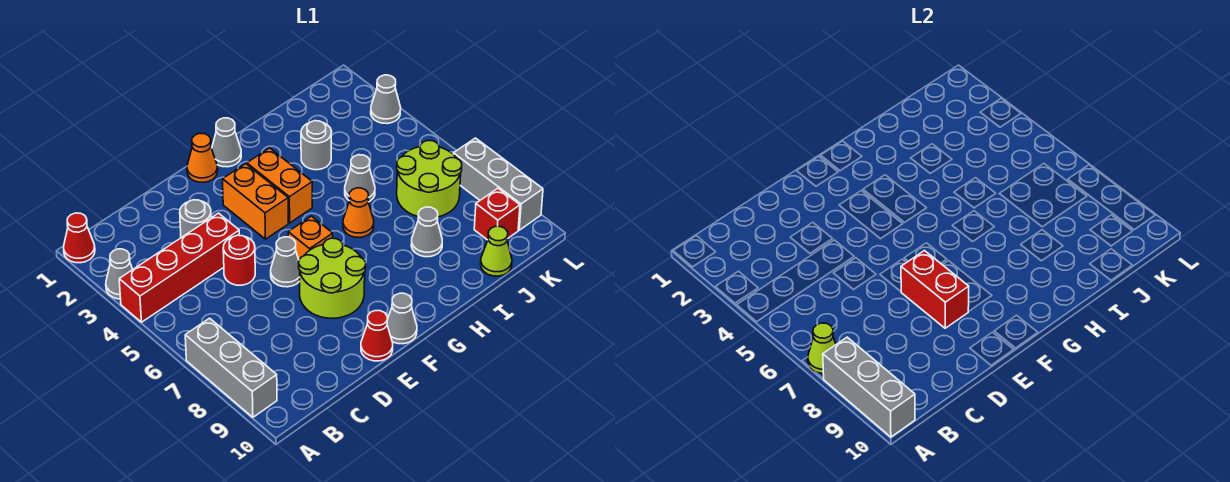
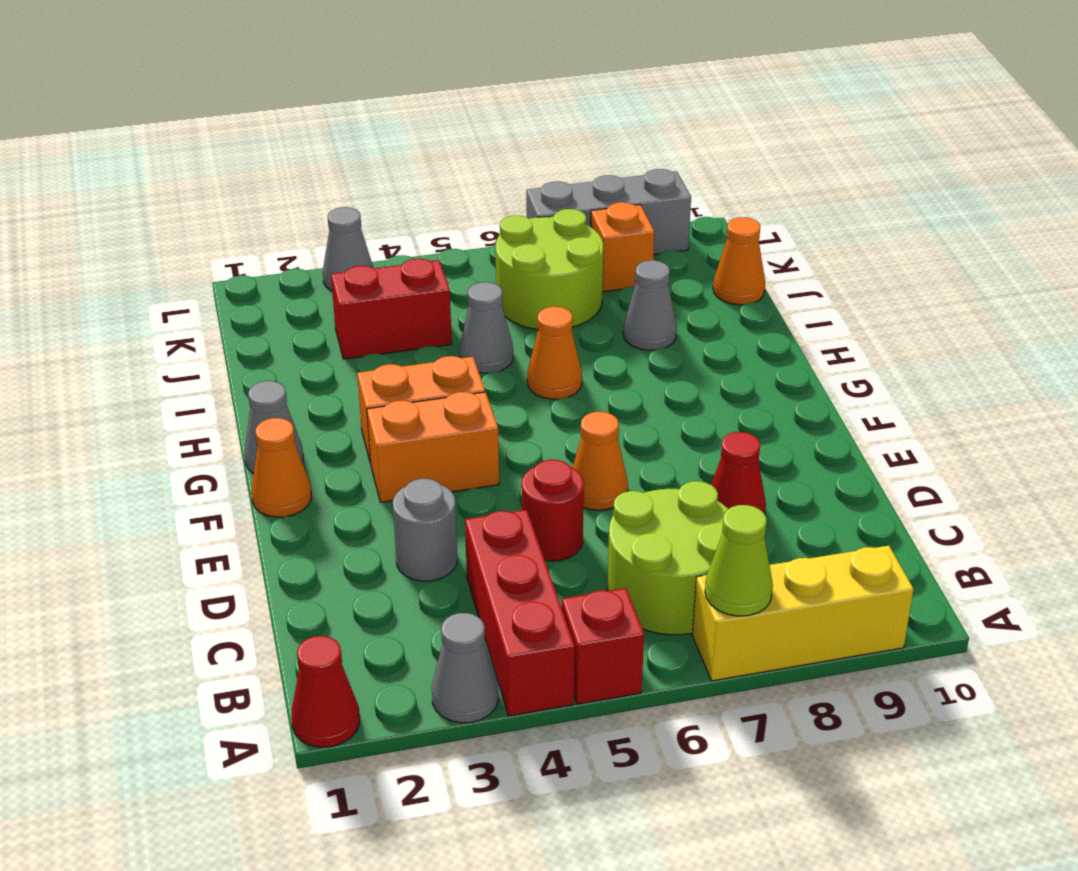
red brick A4:D4 level 1 -> red brick A4:C4 level 1
grey brick A7:A9 level 1 -> yellow brick A7:A9 level 1
grey brick A8:A10 level 2 -> none
grey cone E6 level 1 -> orange cone E6 level 1
lime round brick E7:F8 level 1 -> lime round brick B6:C7 level 1
red brick E7:E8 level 2 -> red brick J3:J4 level 1
red cone E10 level 1 -> red cone D8 level 1
orange brick F6 level 1 -> orange brick K8 level 1
grey cone F10 level 1 -> none
grey round brick I3 level 1 -> none
lime cone J10 level 1 -> orange cone J10 level 1
red brick K9 level 1 -> red brick A5 level 1

